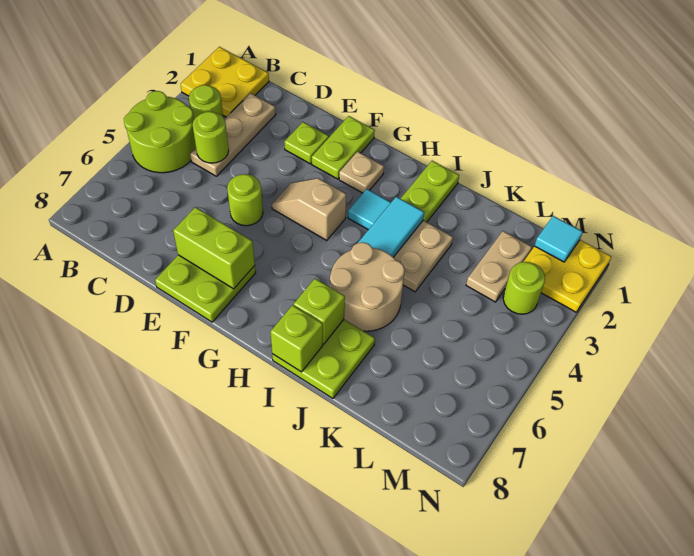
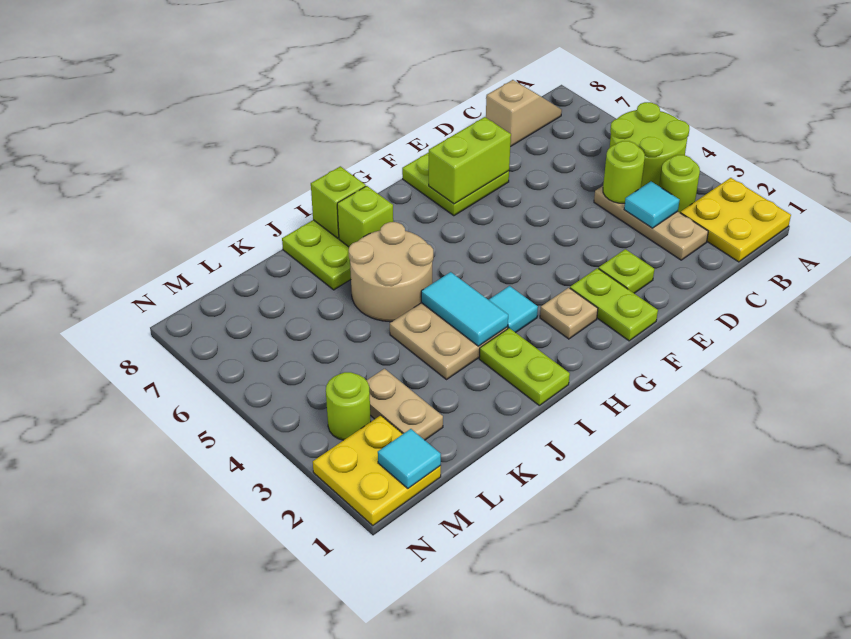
none -> cyan tile C3 level 2
lime round brick E5 level 1 -> none
tan slope F4:G4 level 1 top G -> tan slope B8:C8 level 1 top C

